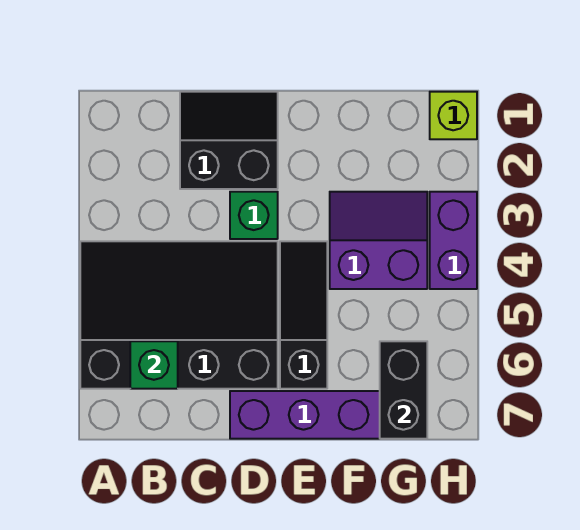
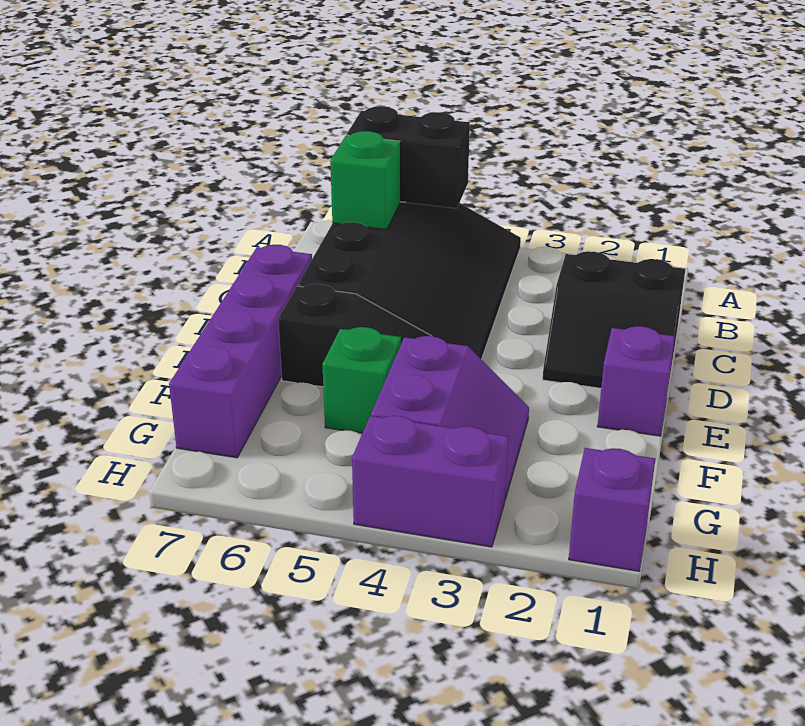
black slope C1:D2 level 1 top 2 -> black slope C1:D2 level 1 top C
green brick D3 level 1 -> green brick F5 level 1
none -> purple brick E1 level 1
black brick G6:G7 level 2 -> black brick A5:A6 level 2
lime brick H1 level 1 -> purple brick H1 level 1

